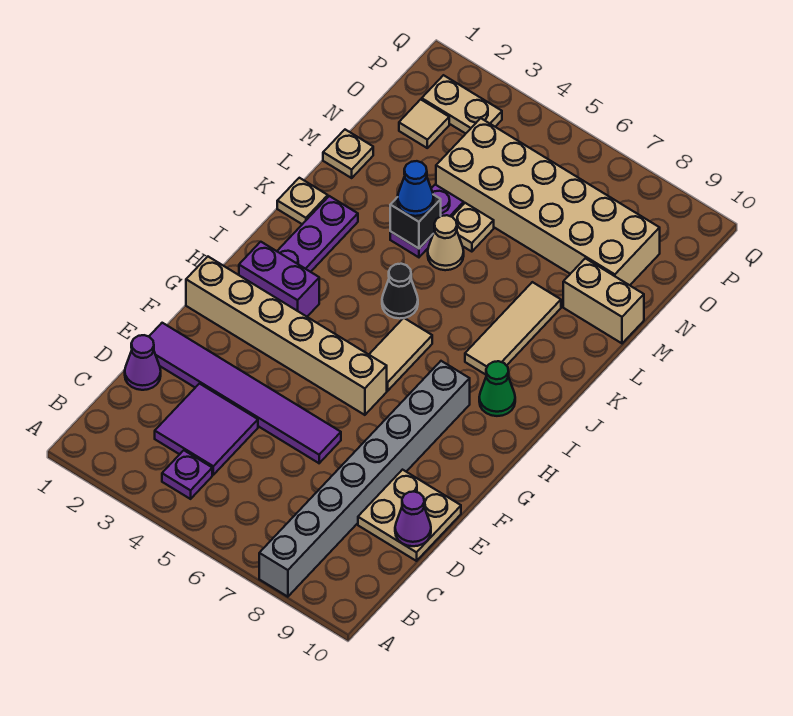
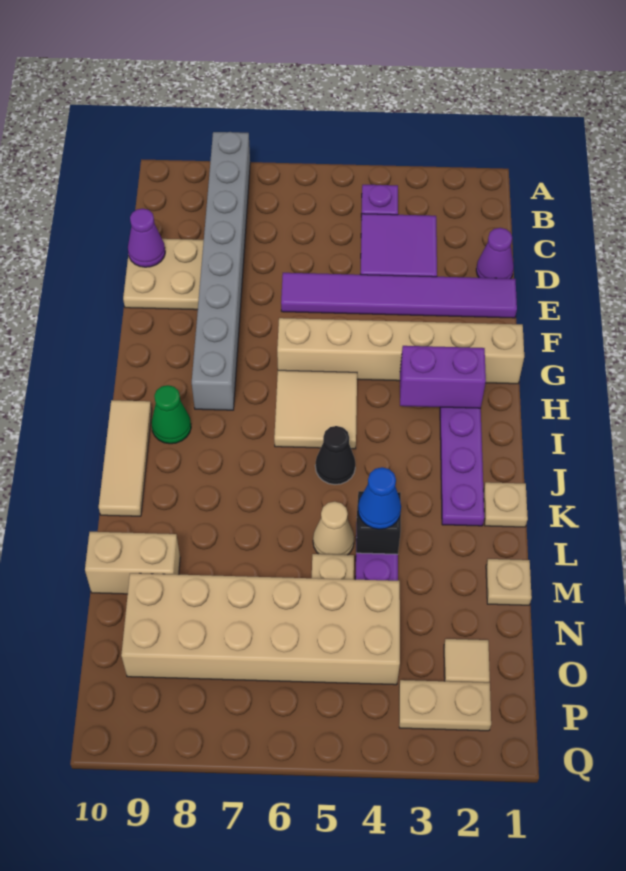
tan tile H6:I6 level 1 -> tan tile H5:I6 level 1
tan tile J8:L8 level 1 -> tan tile I10:K10 level 1

